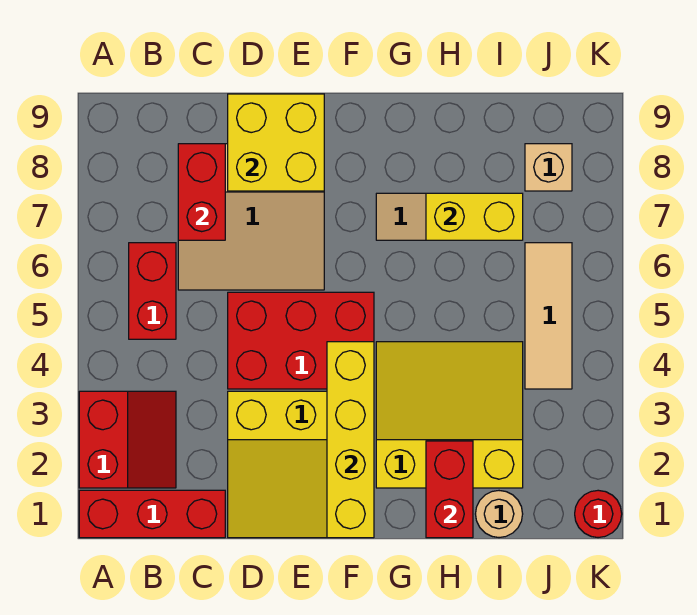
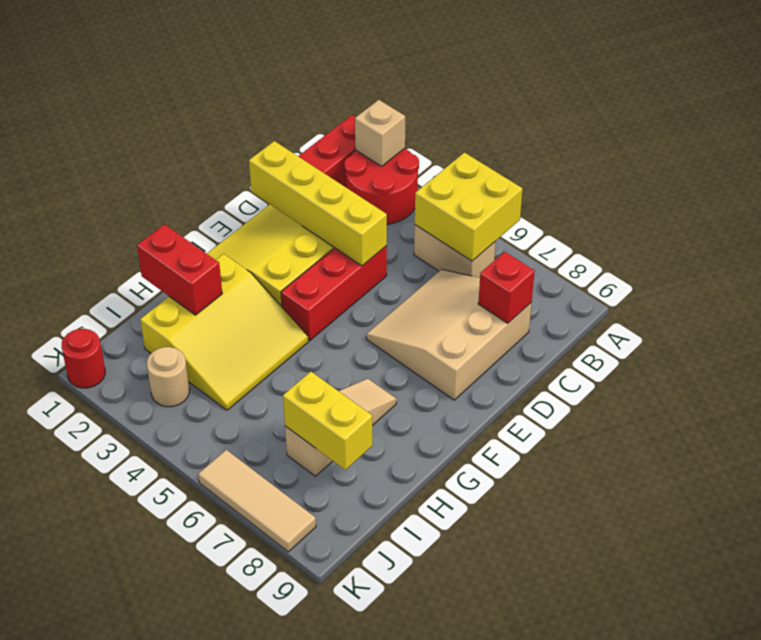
red slope A2:B3 level 1 top A -> red round brick A2:B3 level 1
red brick B5:B6 level 1 -> tan brick B5:B6 level 1
red brick C7:C8 level 2 -> red brick C8 level 2
red brick D4:F5 level 1 -> red brick D4:F4 level 1
yellow brick D8:E9 level 2 -> yellow brick A5:B6 level 2
yellow brick F1:F4 level 2 -> yellow brick D1:D4 level 2
yellow brick H7:I7 level 2 -> yellow brick I7:I8 level 2
tan round brick I1 level 1 -> tan round brick J3 level 1
tan tile J4:J6 level 1 -> tan tile K6:K8 level 1
tan brick J8 level 1 -> tan brick A2 level 2

